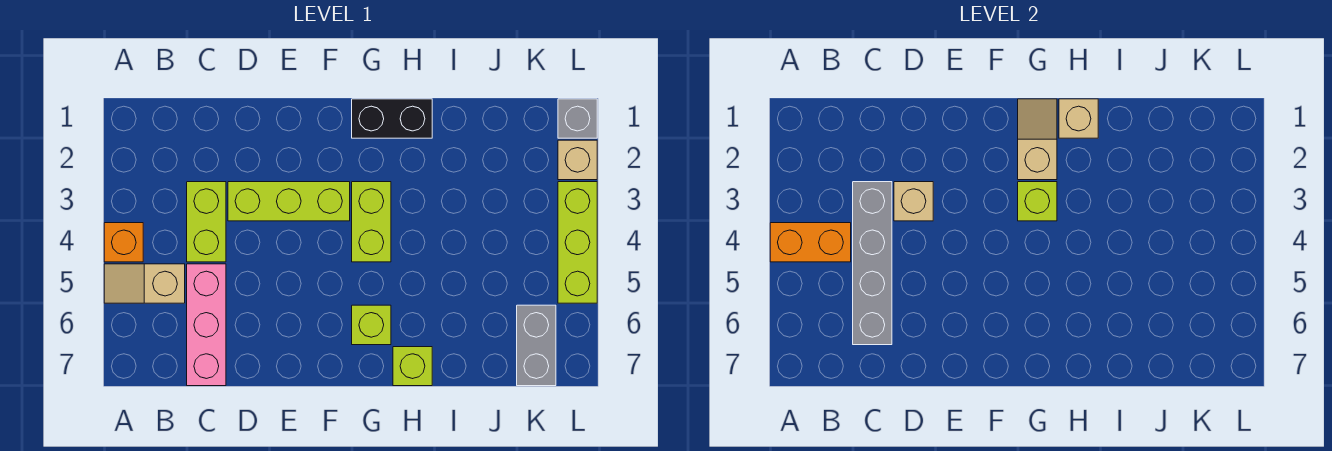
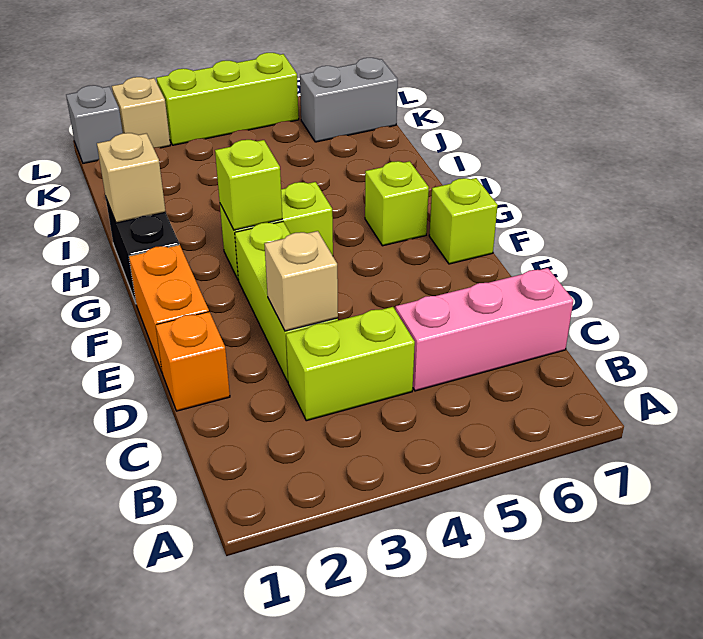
orange brick A4 level 1 -> orange brick D1 level 1
orange brick A4:B4 level 2 -> orange brick E1:F1 level 1
tan slope A5:B5 level 1 top B -> none
grey brick C3:C6 level 2 -> none
tan slope G1:G2 level 2 top 2 -> none
lime brick H7 level 1 -> lime brick F7 level 1

